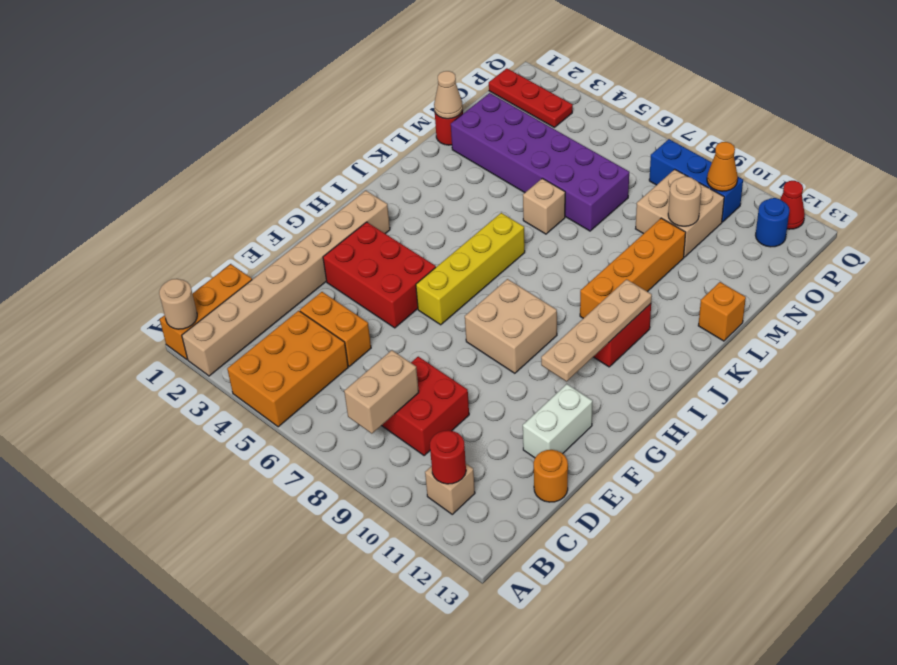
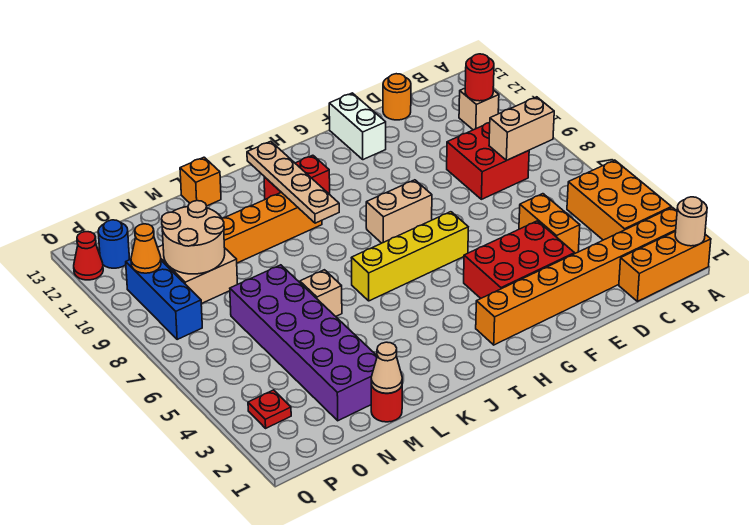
tan brick A2:H2 level 1 -> orange brick A2:H2 level 1
orange brick A4:C5 level 1 -> orange brick A3:B5 level 1
white brick E12:F12 level 1 -> white brick F12:F13 level 1
red brick F3:G5 level 1 -> red brick E3:G4 level 1
tan brick G8:H9 level 1 -> tan brick G8:H8 level 1
tan plate G11:J11 level 2 -> tan plate J9:J12 level 2
tan round brick N10 level 2 -> tan round brick N9:O10 level 2
red plate P1:P3 level 1 -> red plate P3 level 1

